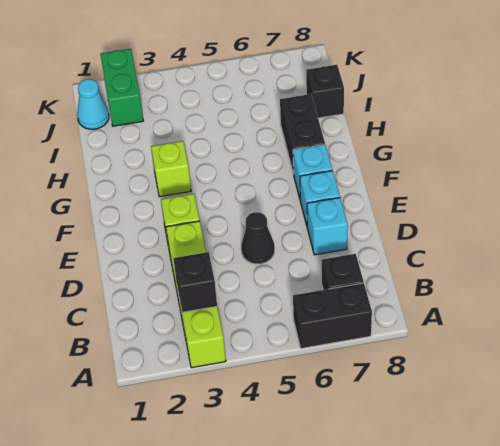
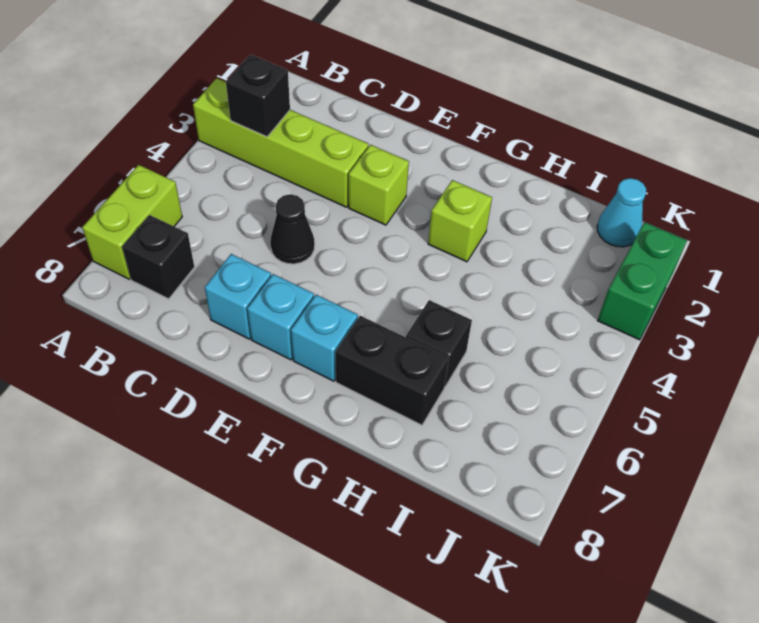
black brick A6:A7 level 1 -> lime brick A6:A7 level 1
black brick I8 level 1 -> black brick H6 level 1
green brick J2:K2 level 1 -> green brick K2:K3 level 1

